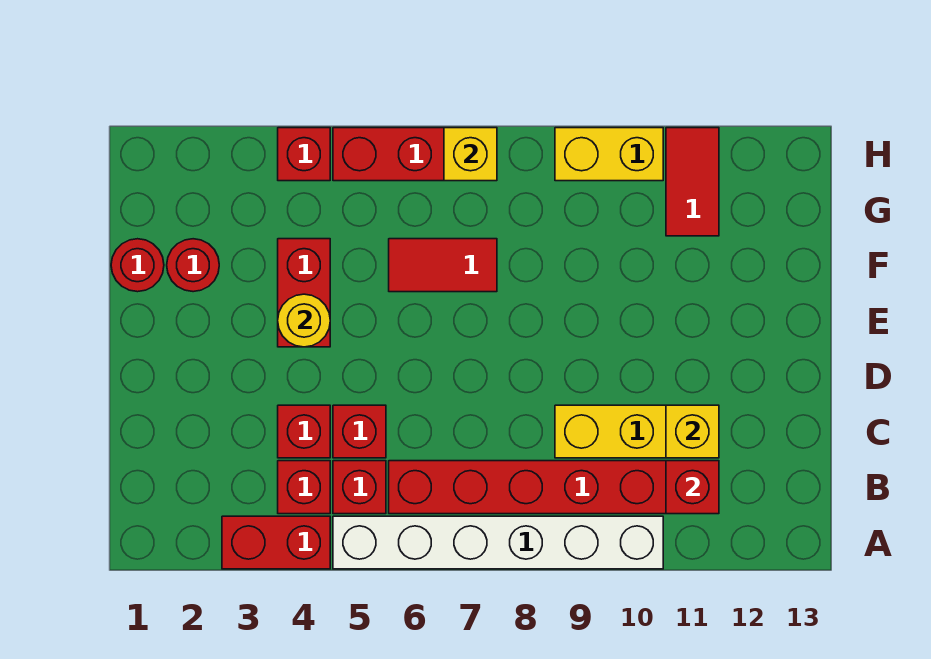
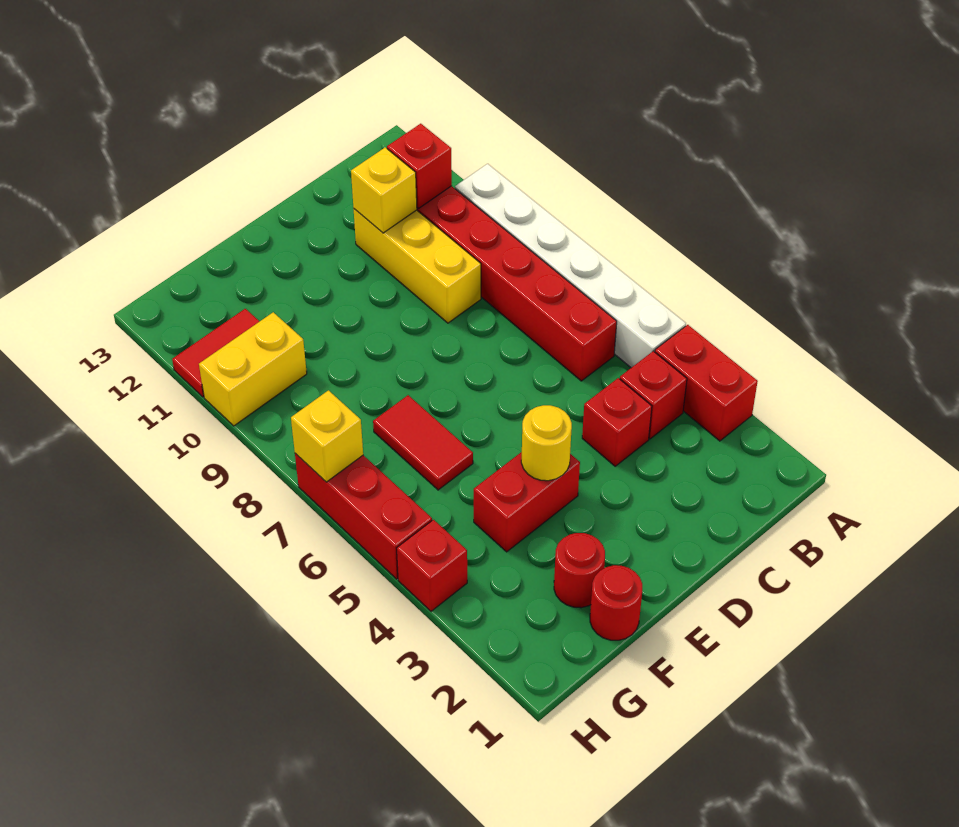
red brick B5 level 1 -> none
red brick C5 level 1 -> none
yellow brick H9:H10 level 1 -> yellow brick G10:H10 level 1

